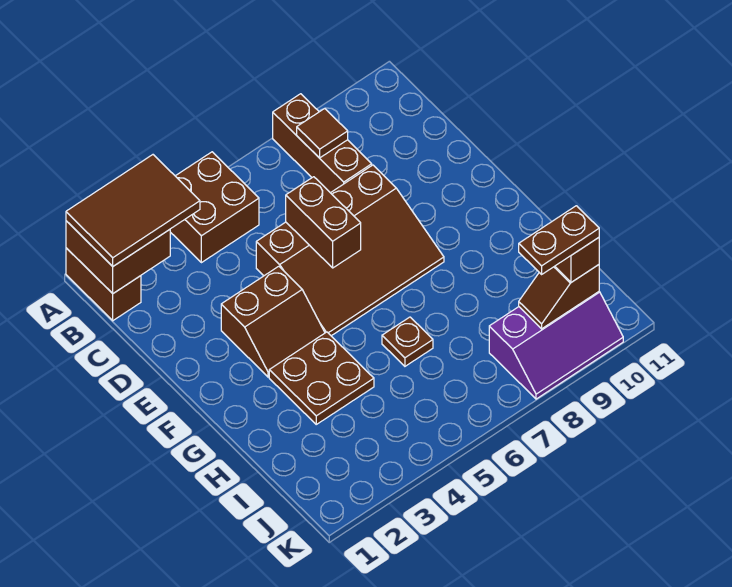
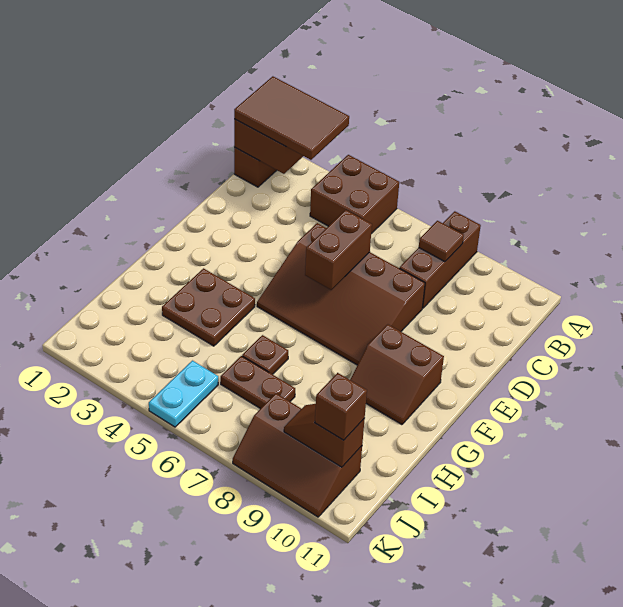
brown slope E3:F4 level 1 top E -> brown slope F9:G10 level 1 top F
none -> cyan plate J5:K5 level 1
purple slope J8:K10 level 1 top J -> brown slope J8:K10 level 1 top J
brown plate J9:J10 level 4 -> brown plate I6:I7 level 1

